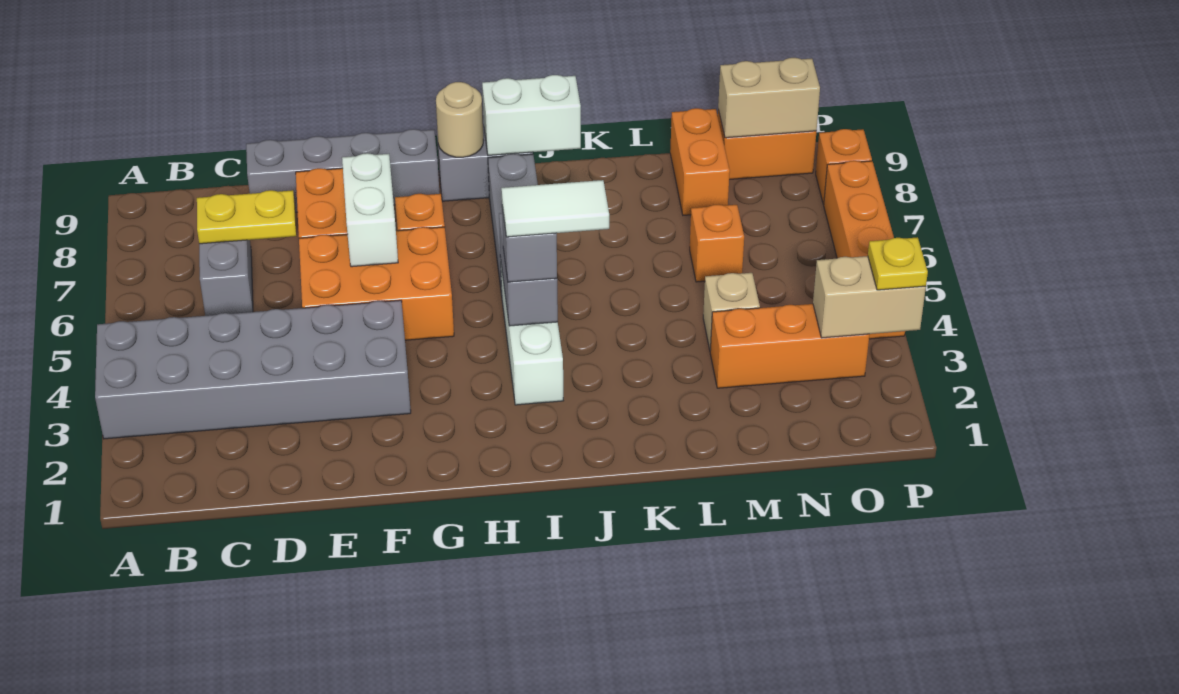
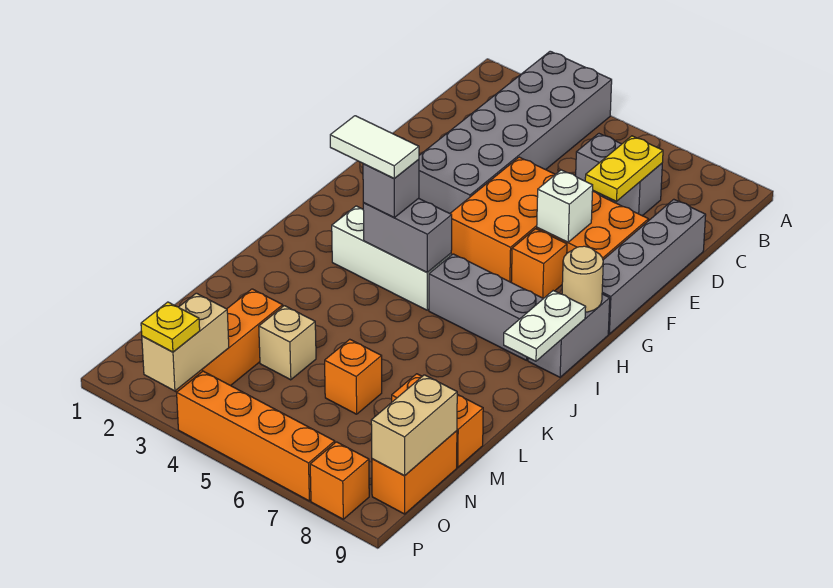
white brick F6:F7 level 2 -> white brick F7 level 2
white tile I4:J4 level 4 -> white tile I3:I4 level 4
white brick I9:J9 level 2 -> white plate I9:J9 level 2

